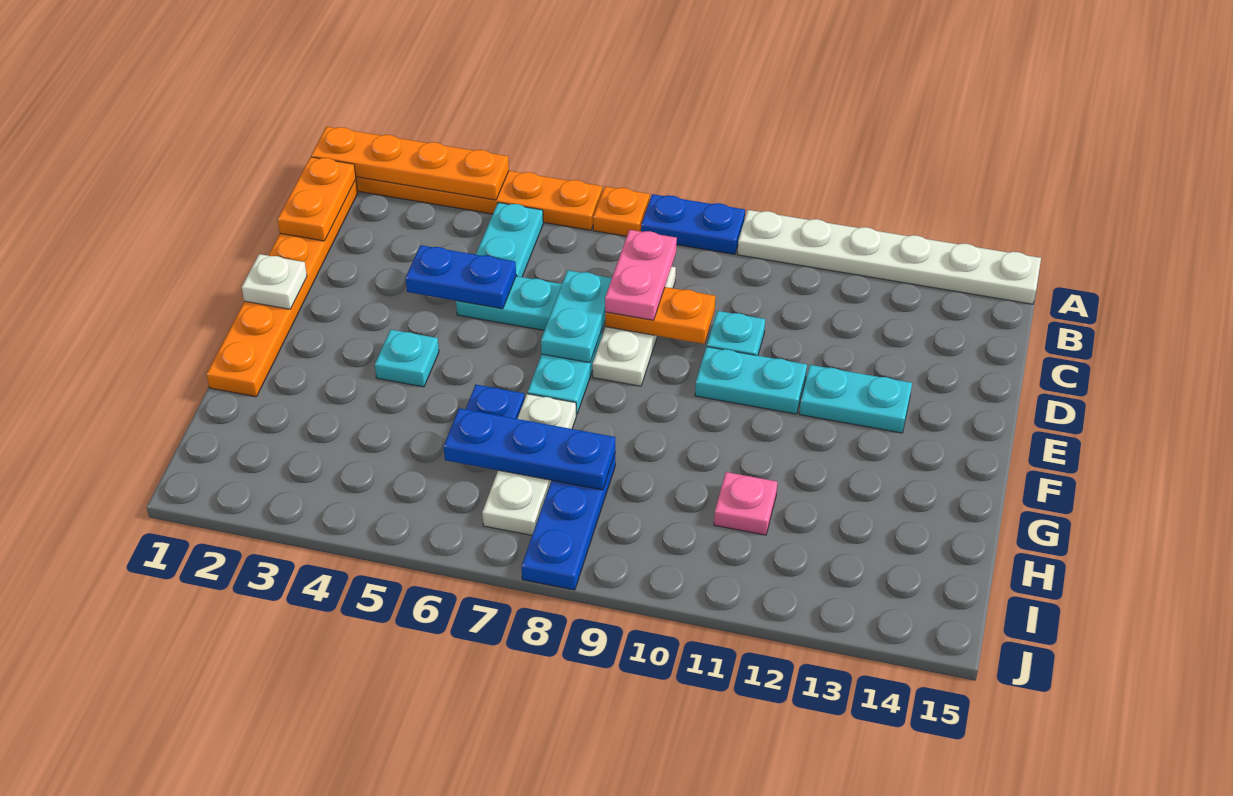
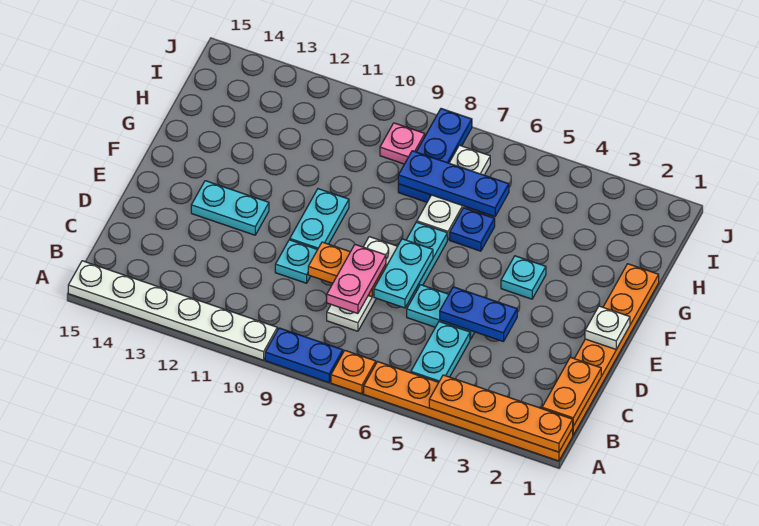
cyan plate E10:E11 level 1 -> cyan plate E10:F10 level 1
pink plate H11 level 1 -> pink plate I9 level 1

